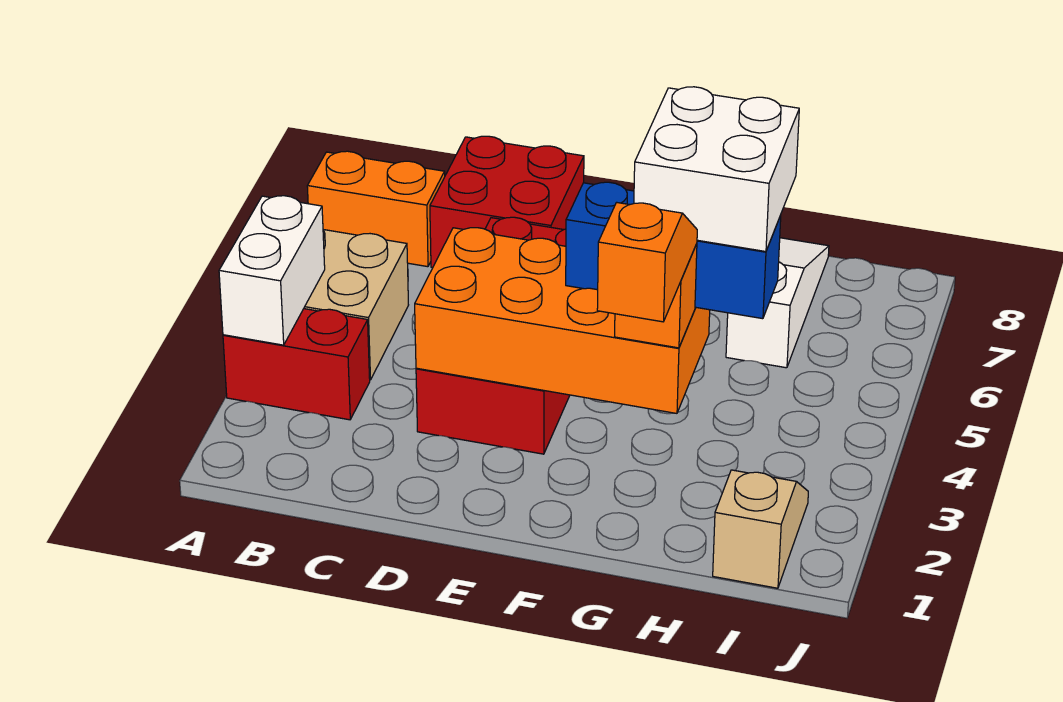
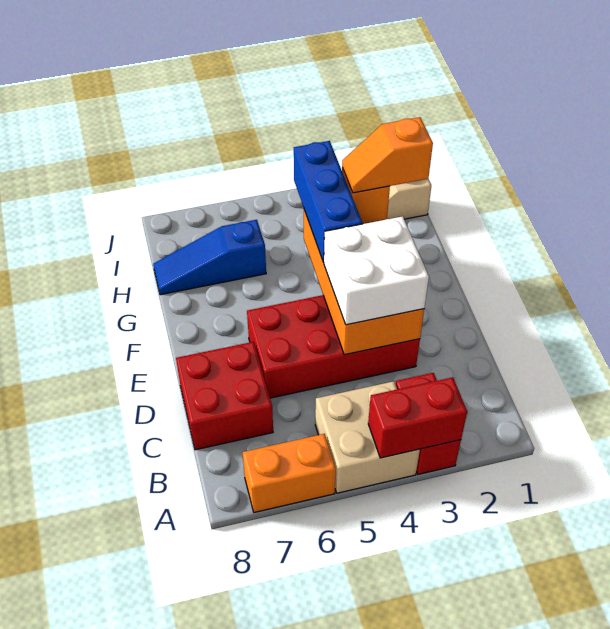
white brick A3:A4 level 2 -> red brick A3:A4 level 2
orange brick A7:B7 level 1 -> orange brick A6:A7 level 1
white brick G4:H5 level 4 -> white brick D3:E4 level 3
white slope H6:H8 level 1 top 6 -> blue slope H6:H8 level 1 top 6

